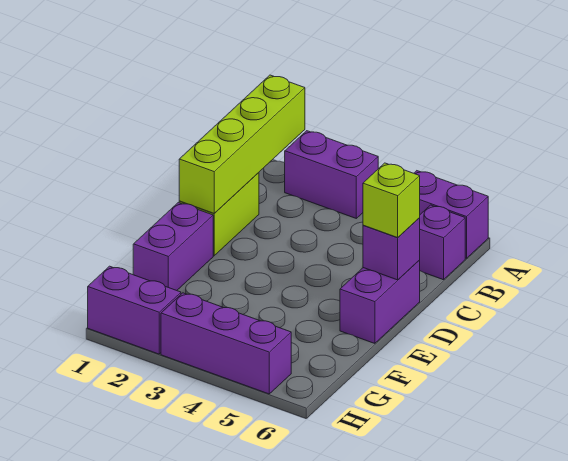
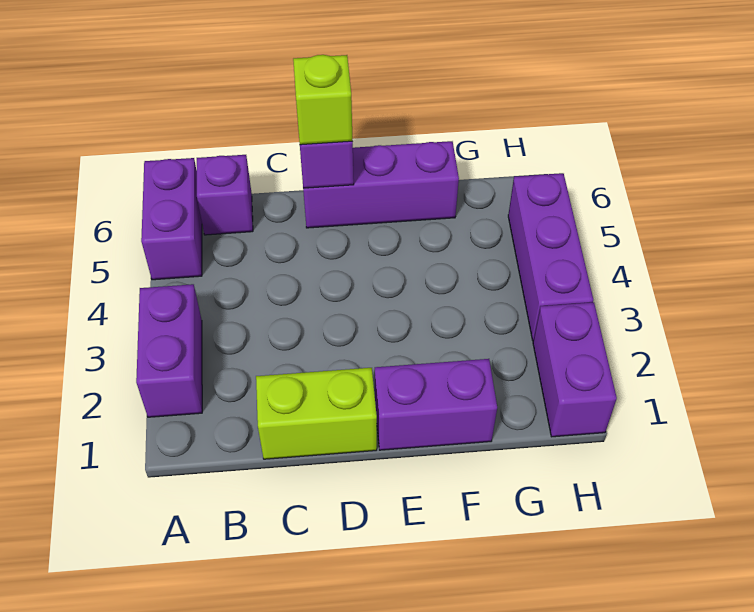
lime brick A1:D1 level 2 -> none
purple brick D6:E6 level 1 -> purple brick D6:F6 level 1

